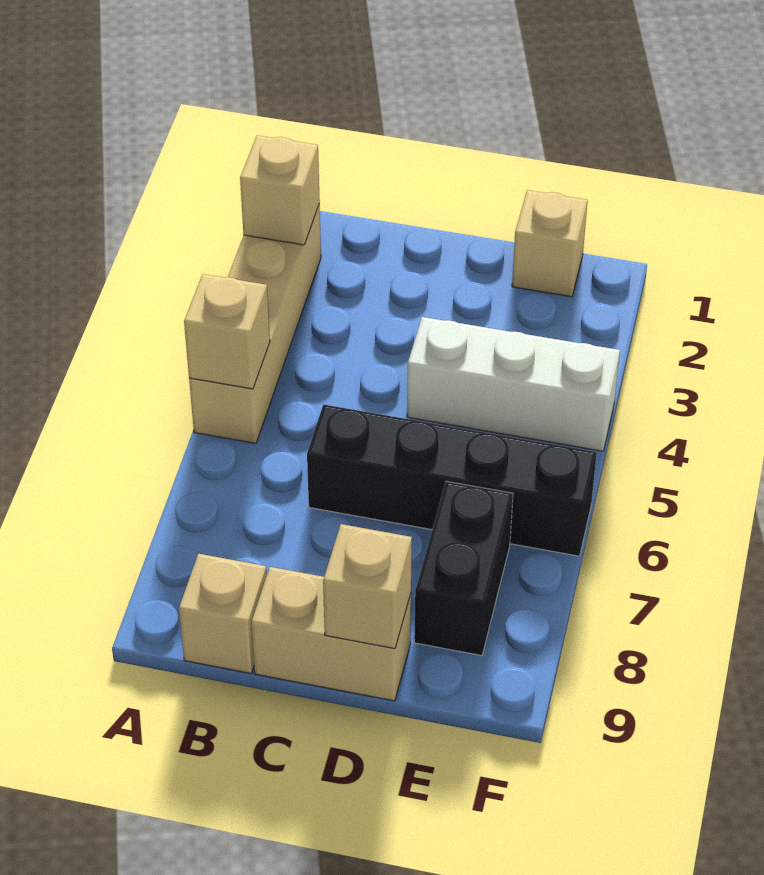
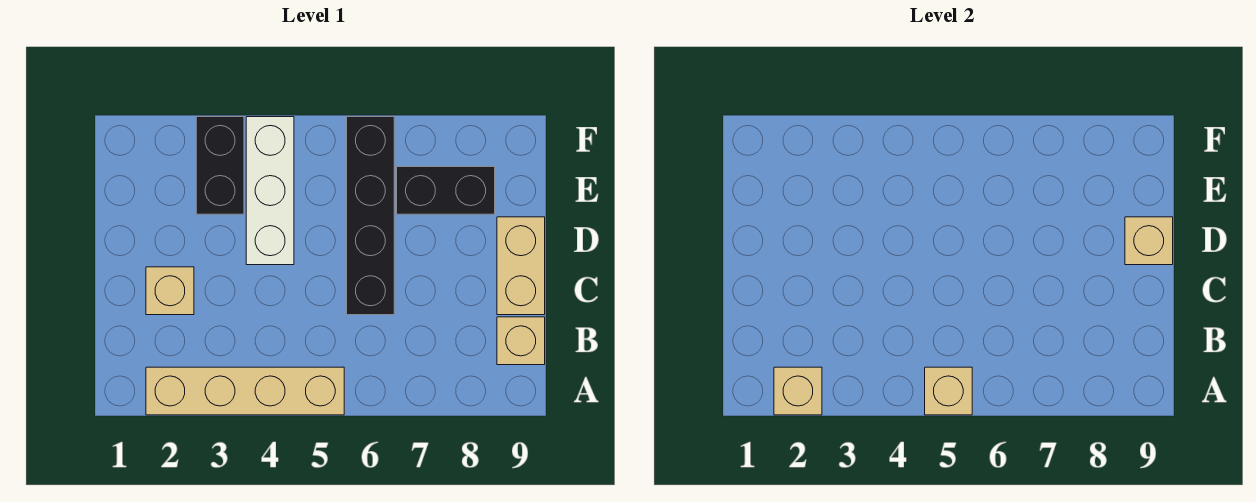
tan brick E1 level 1 -> tan brick C2 level 1
none -> black brick E3:F3 level 1

